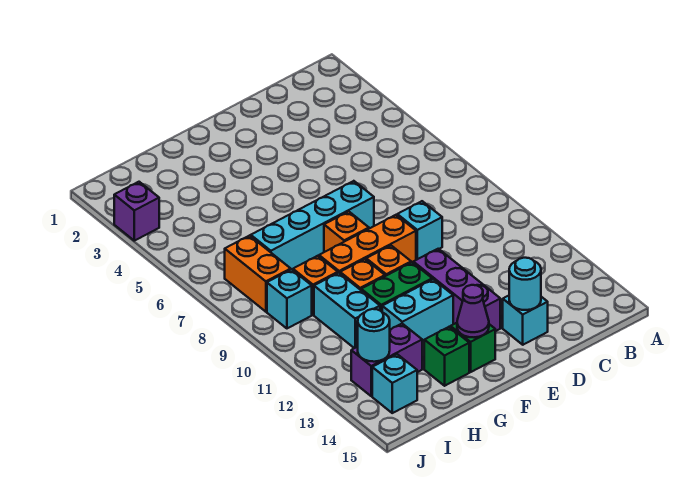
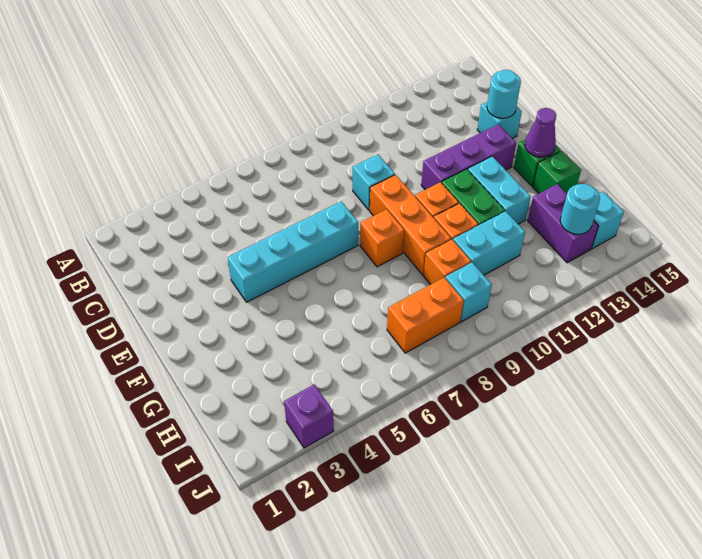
cyan brick E7:H7 level 1 -> cyan brick E4:E7 level 1

